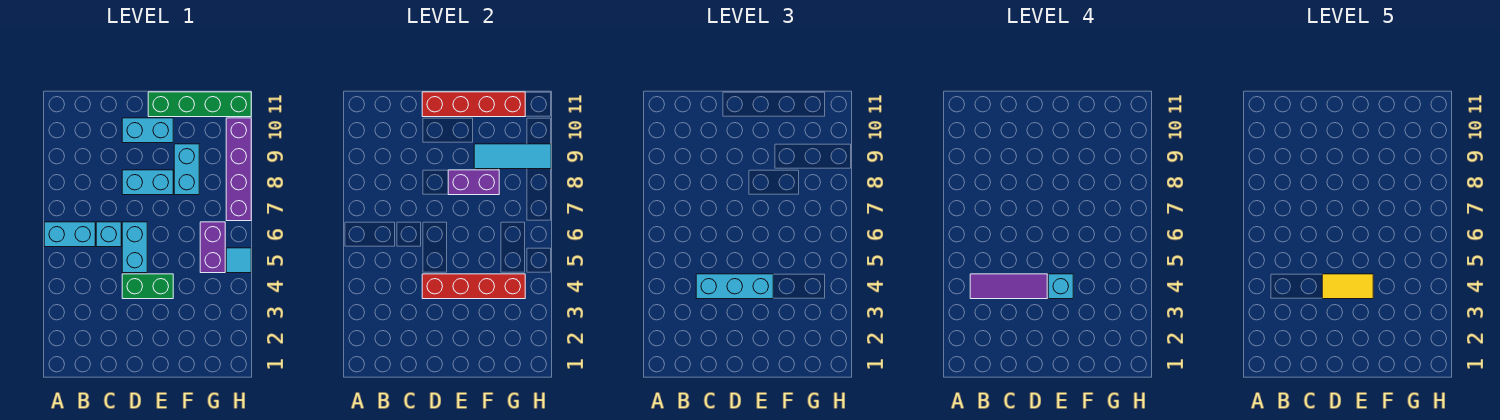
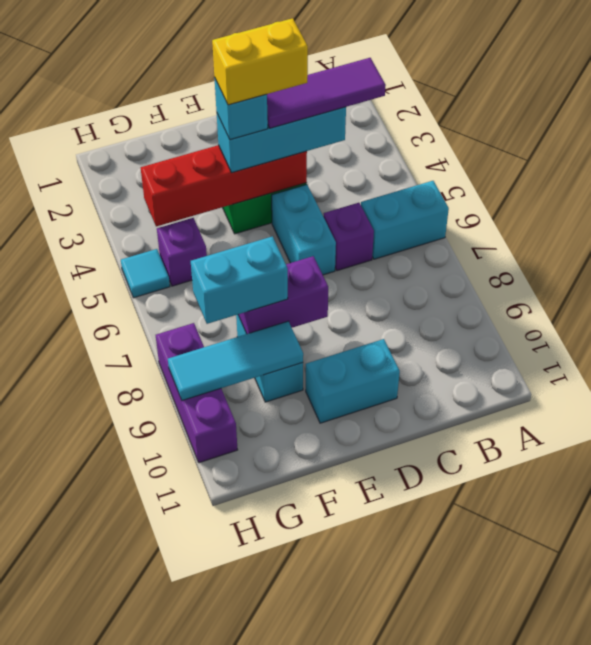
cyan brick C6 level 1 -> purple brick C6 level 1
yellow tile D4:E4 level 5 -> yellow brick D4:E4 level 5
cyan brick D8:E8 level 1 -> cyan brick F8:G8 level 3
red brick D11:G11 level 2 -> none
green brick E11:H11 level 1 -> none
purple brick G5:G6 level 1 -> purple brick G5 level 1
purple brick H7:H10 level 1 -> purple brick H8:H10 level 1

